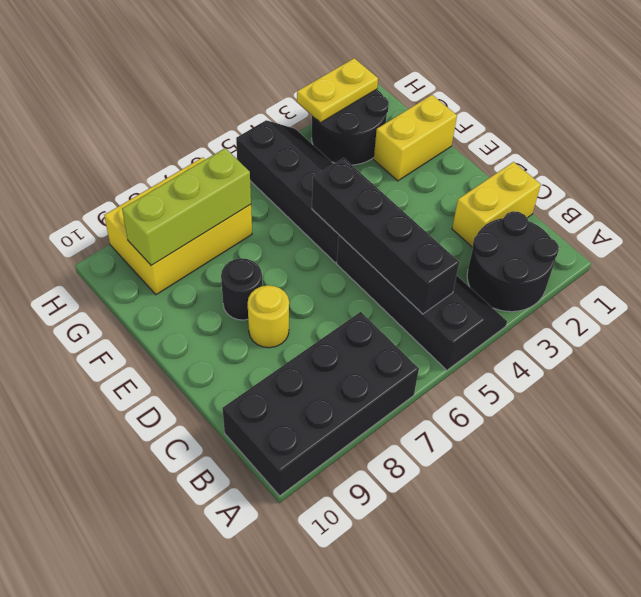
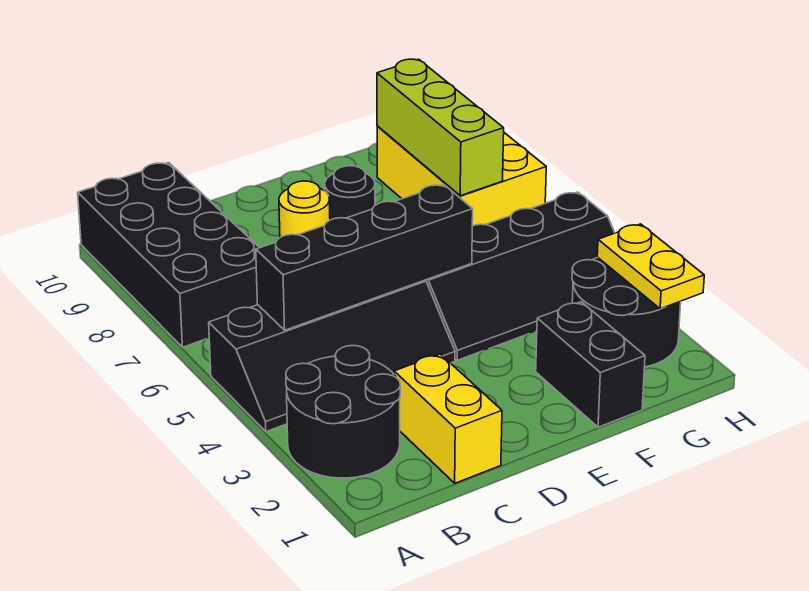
yellow brick F1:F2 level 1 -> black brick F1:F2 level 1

